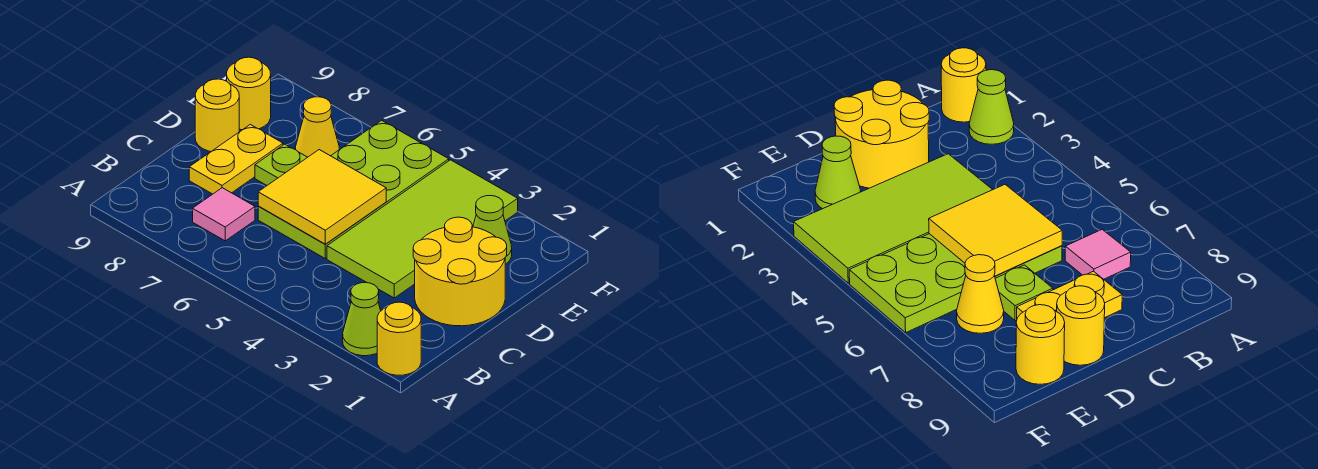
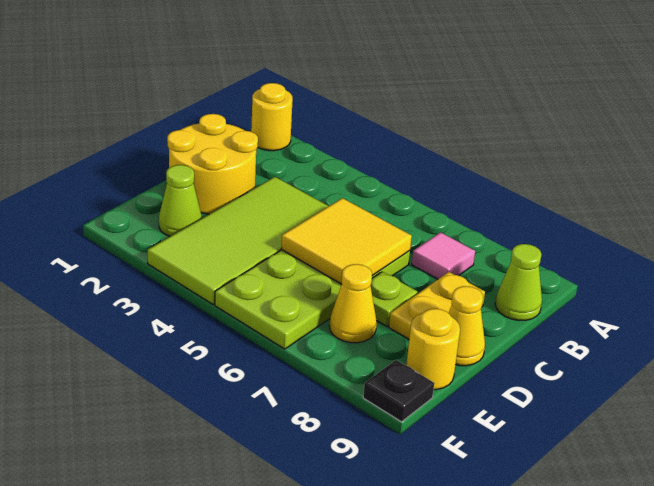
lime cone A2 level 1 -> lime cone B9 level 1
yellow round brick D9 level 1 -> yellow cone D9 level 1
none -> black plate F9 level 1

